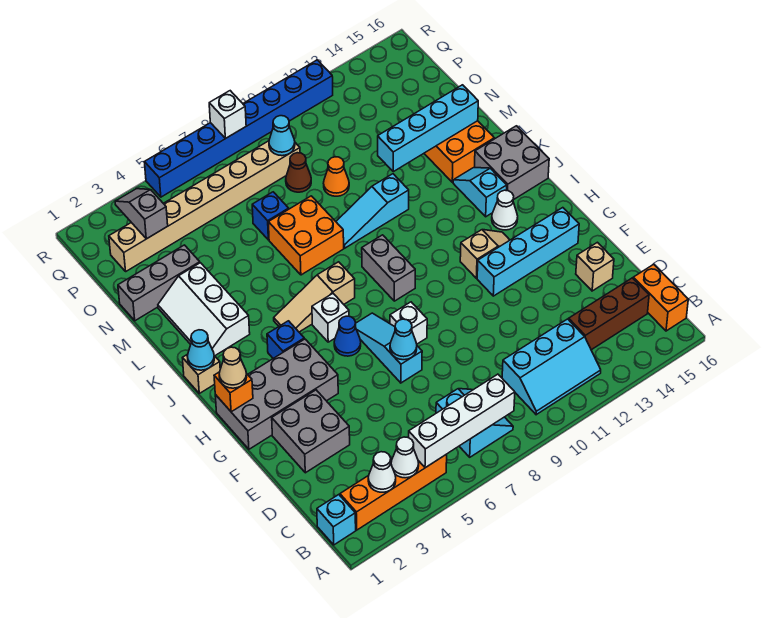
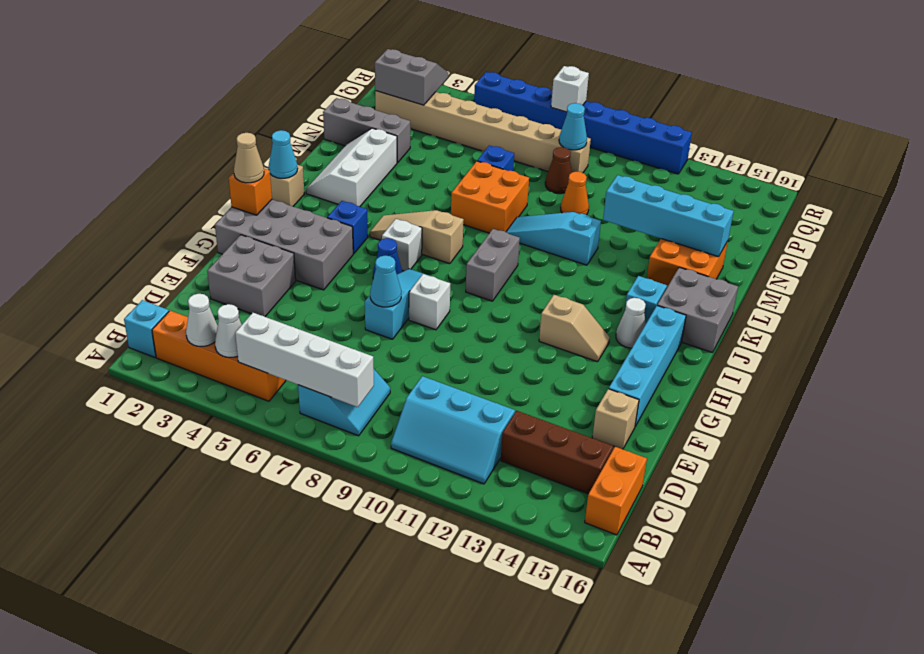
cyan brick G12:G15 level 1 -> cyan brick F15:I15 level 1
grey slope P3:Q3 level 2 top P -> grey slope P2:Q3 level 2 top P

